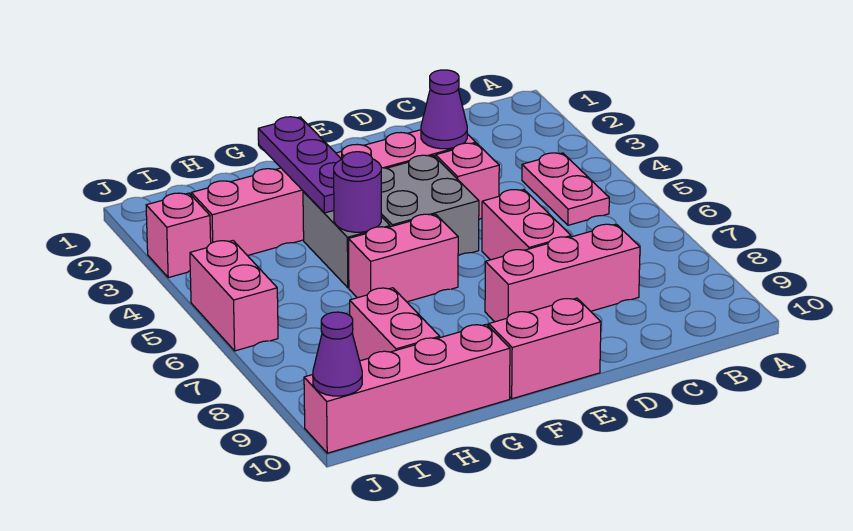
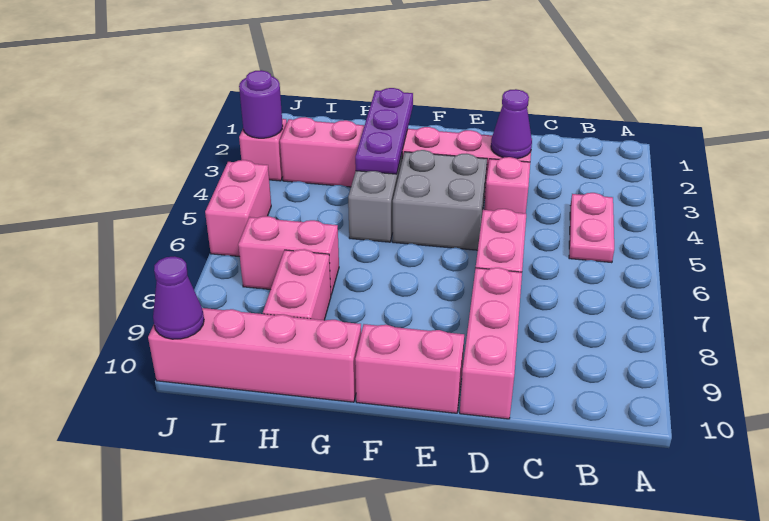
pink brick C8:E8 level 1 -> pink brick D8:D10 level 1
pink brick F6:G6 level 1 -> pink brick H7:I7 level 1
purple round brick G5 level 2 -> purple round brick J3 level 2

